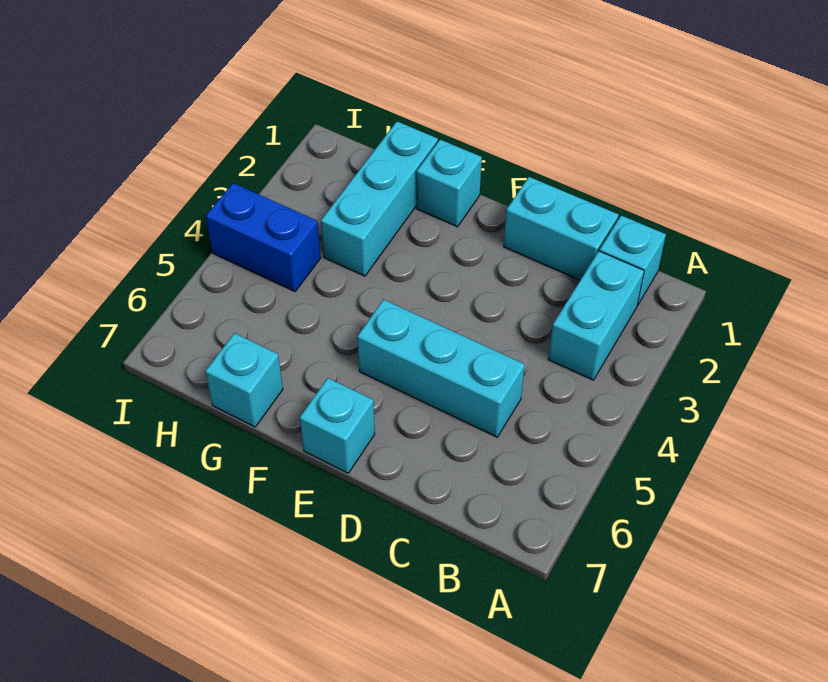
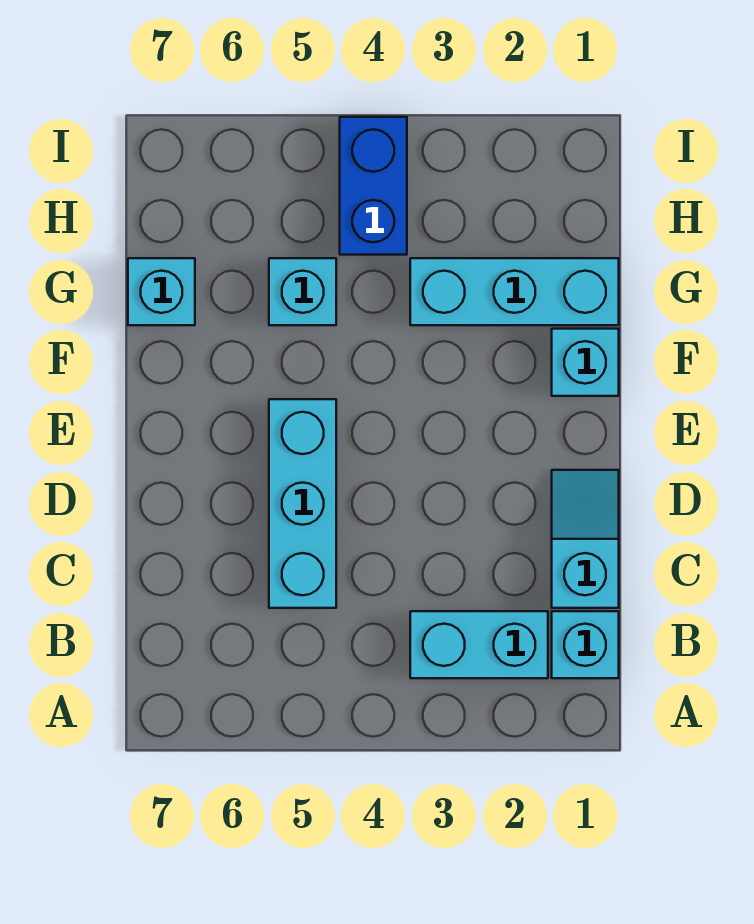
cyan brick C1:D1 level 1 -> cyan slope C1:D1 level 1 top C
cyan brick E7 level 1 -> cyan brick G5 level 1

